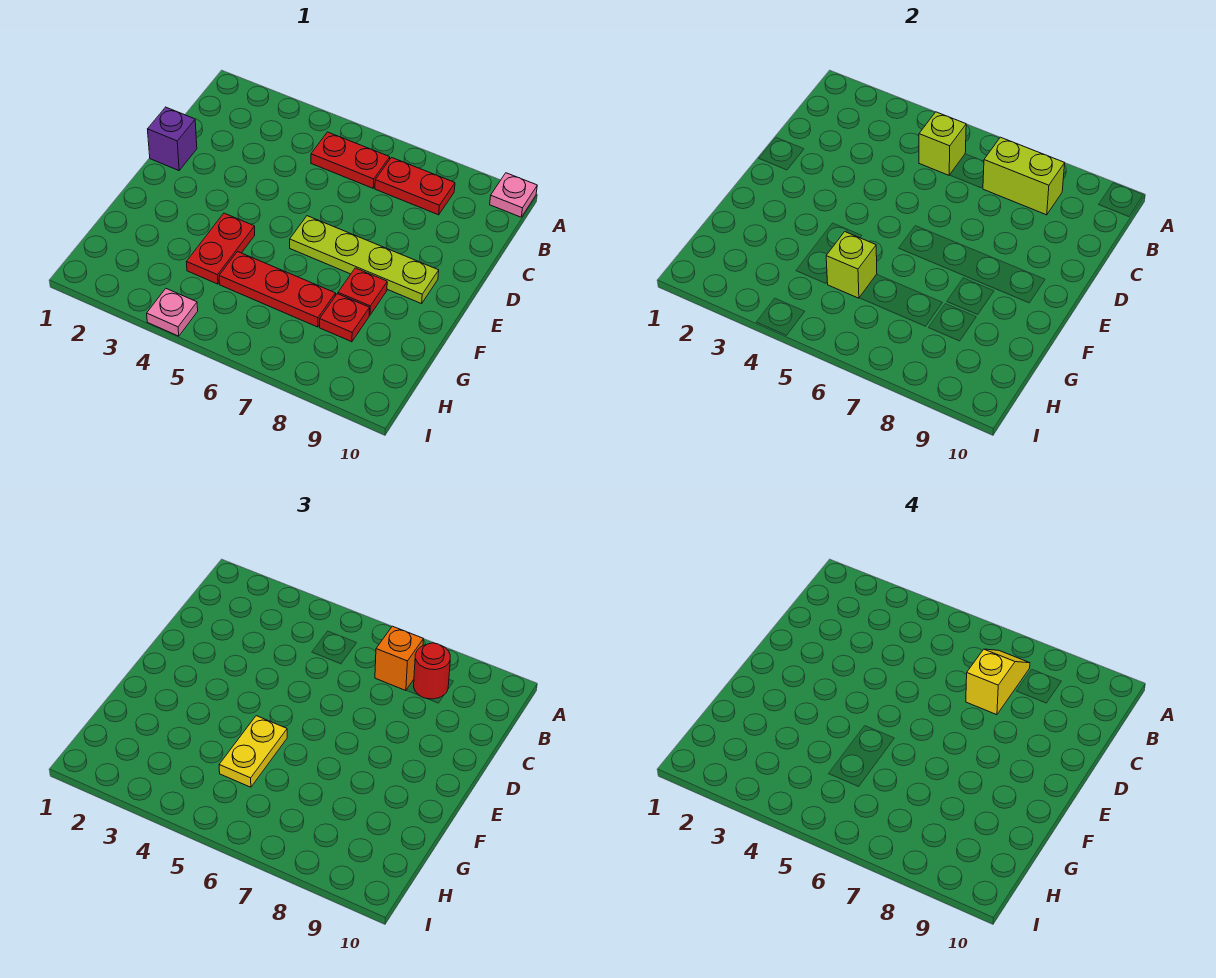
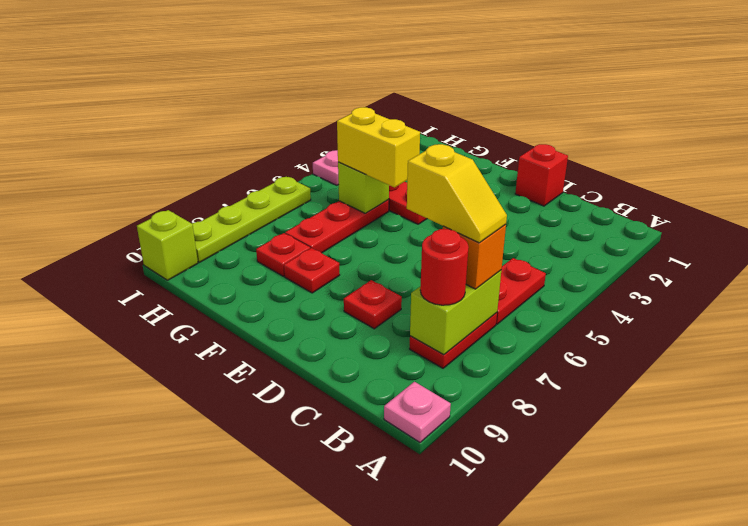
lime brick B5 level 2 -> lime brick I10 level 1
purple brick D1 level 1 -> red brick D1 level 1
none -> red plate D8 level 1
lime plate E6:E9 level 1 -> lime plate I6:I9 level 1
yellow plate F5:G5 level 3 -> yellow brick F5:G5 level 3

